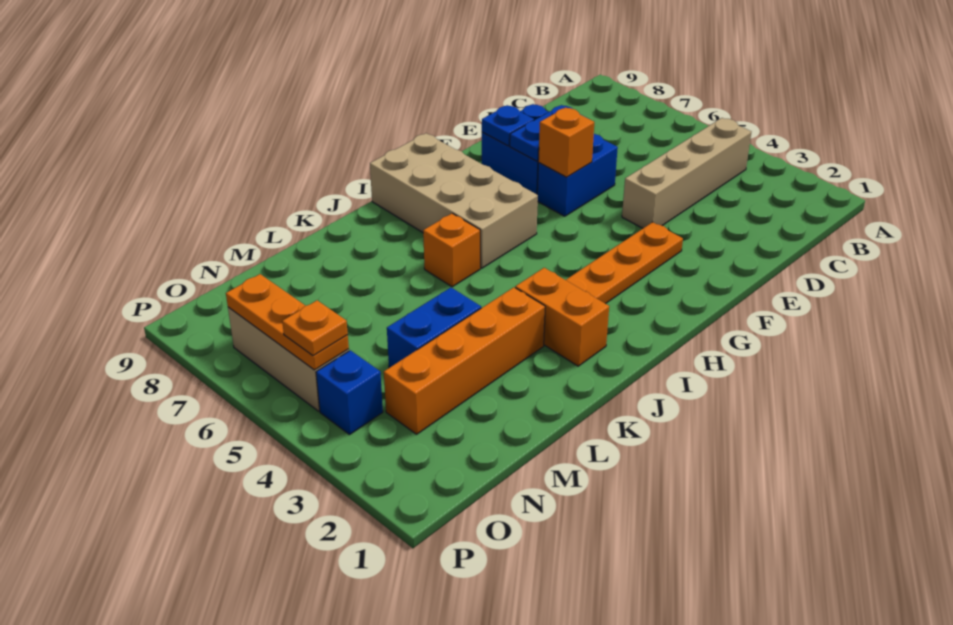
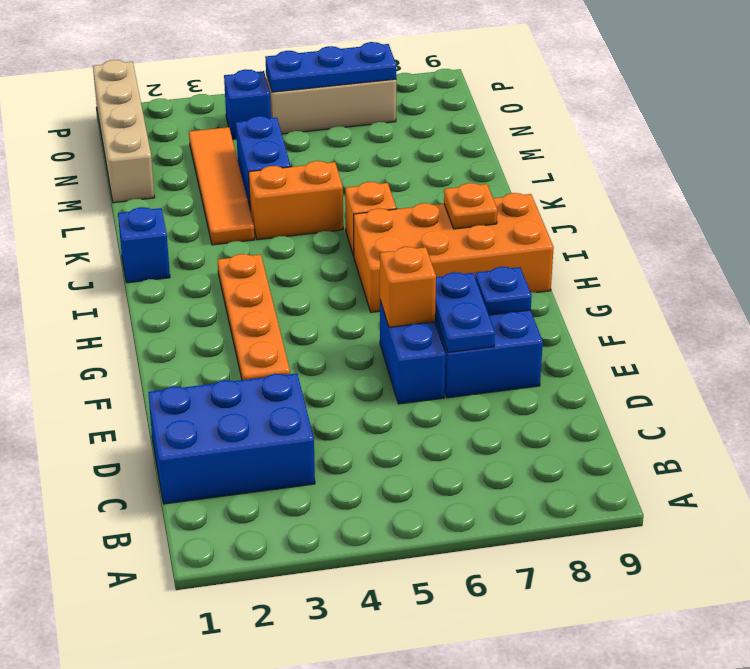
tan brick B4:E4 level 1 -> tan brick M1:P1 level 1
none -> blue brick C1:D3 level 1
tan brick H6:I9 level 1 -> orange brick H6:I9 level 1
none -> blue brick J1 level 1
orange brick J2:J3 level 1 -> orange brick K4:K5 level 1
orange brick K3:N3 level 1 -> orange tile K3:N3 level 1
orange plate O5:O7 level 2 -> blue plate O5:O7 level 2
orange plate O5 level 3 -> orange plate I8 level 2

